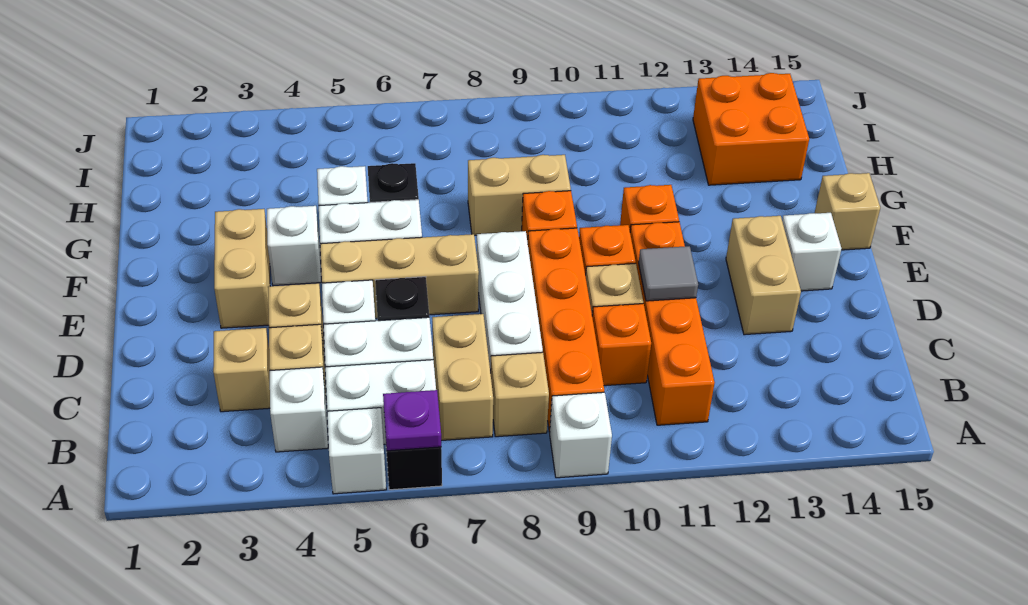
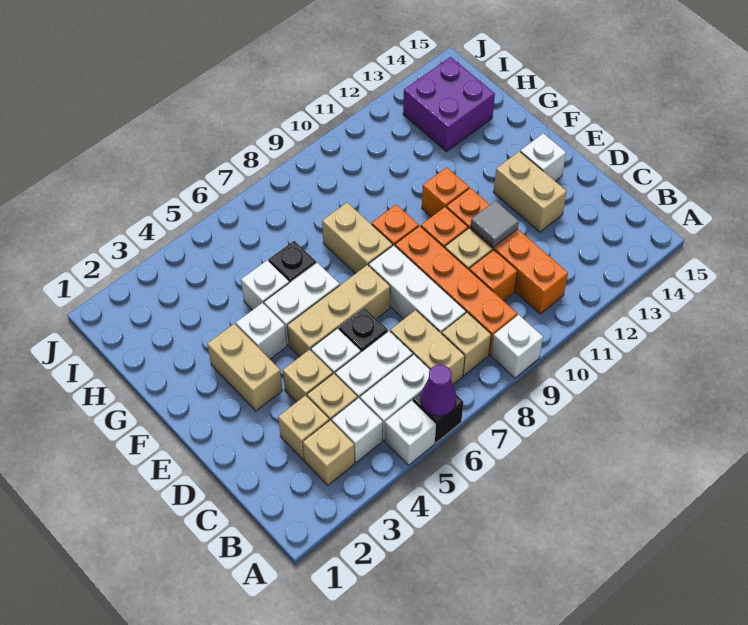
purple plate A6 level 2 -> purple cone A6 level 2
tan brick F15 level 1 -> tan brick B3 level 1
tan brick G8:G9 level 1 -> tan brick F8:G8 level 1
orange brick H13:I14 level 1 -> purple brick H13:I14 level 1

